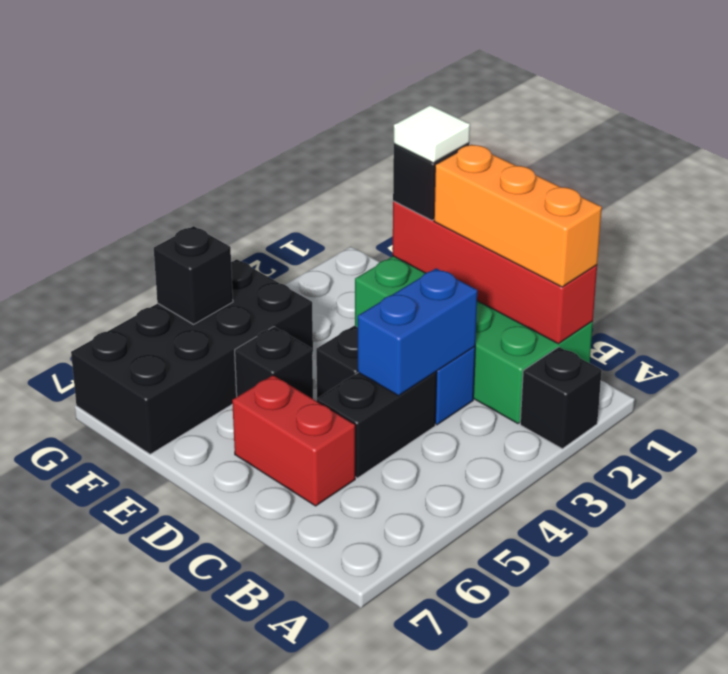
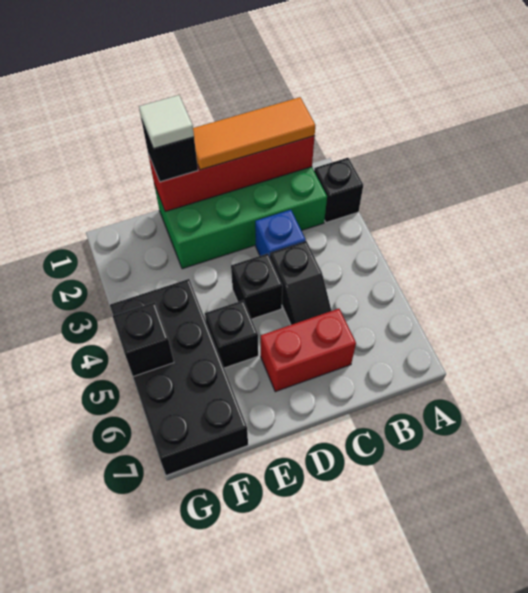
orange brick B1:D1 level 3 -> orange tile B1:D1 level 3
blue brick C3:C4 level 2 -> none
black brick C4:C5 level 1 -> black slope C4:C5 level 1 top 4

